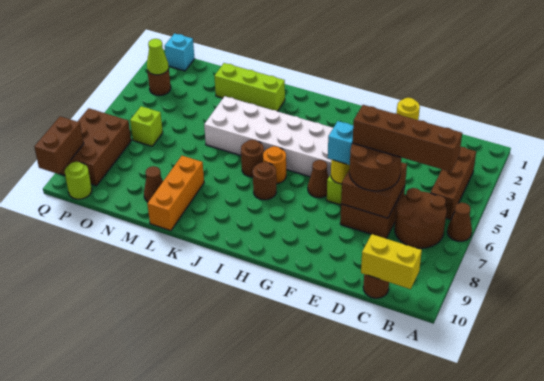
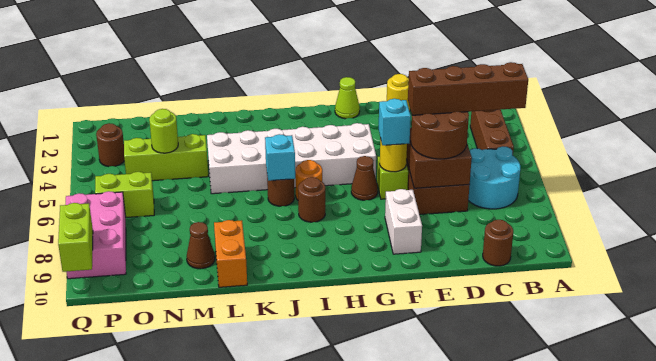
brown cone A6 level 1 -> none
brown round brick B6:C7 level 1 -> cyan round brick B6:C7 level 1
yellow brick B10:C10 level 2 -> none
none -> white brick F8:F9 level 1
lime brick K2:M2 level 1 -> lime brick M4:O4 level 1
orange brick L8:L10 level 1 -> orange brick L9:L10 level 1
lime brick O6 level 1 -> lime brick O6:P6 level 1
cyan brick P1 level 1 -> cyan brick J6 level 2
lime cone P3 level 2 -> lime cone G1 level 1
brown brick P7:Q9 level 1 -> pink brick P7:Q9 level 1
lime round brick P10 level 1 -> lime round brick N4 level 2
brown brick Q9:Q10 level 2 -> lime brick Q9:Q10 level 2

